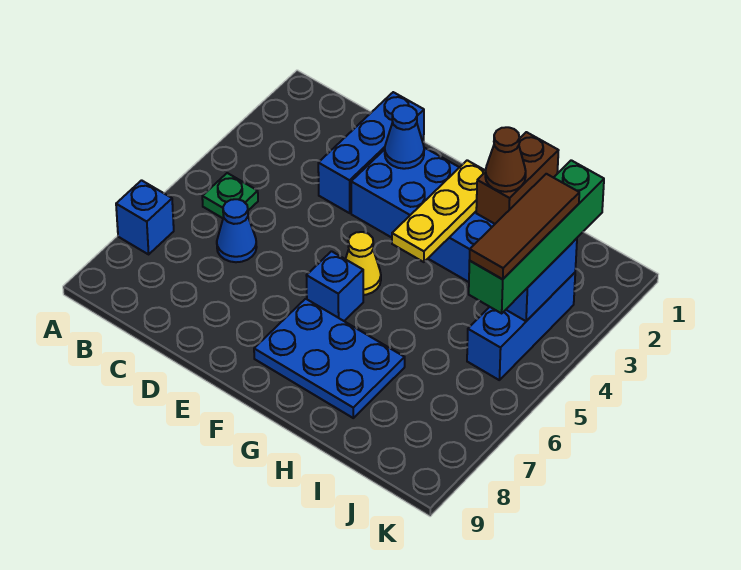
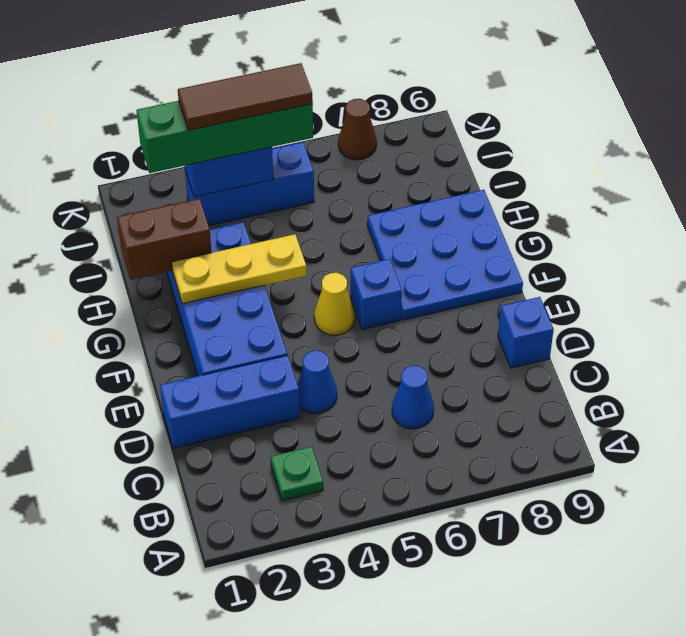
blue brick A7 level 1 -> blue brick D9 level 1
green plate B5 level 1 -> green plate B3 level 1
blue cone E2 level 2 -> blue cone D4 level 1
blue plate F7:H8 level 1 -> blue plate F7:H9 level 1
brown cone H2 level 3 -> brown cone K7 level 1

